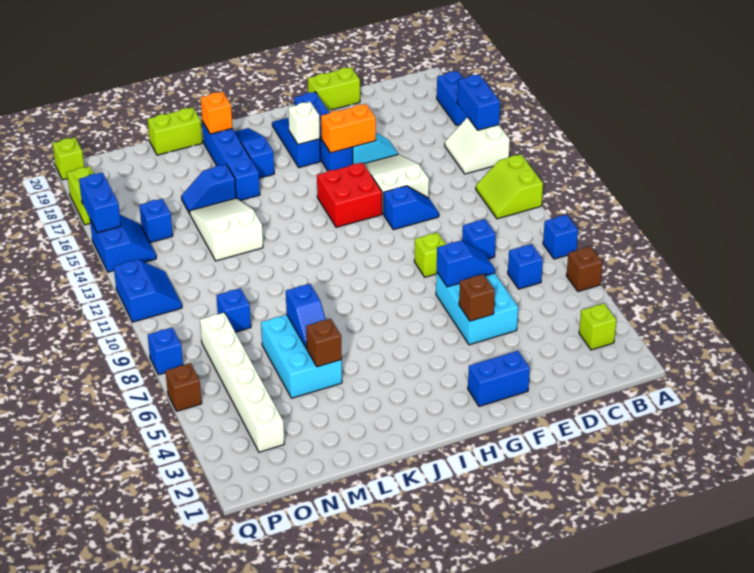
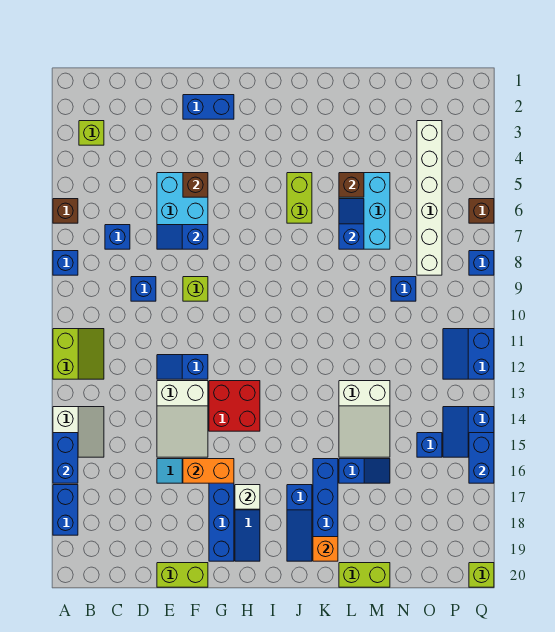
lime brick Q17:Q18 level 1 -> lime brick J5:J6 level 1

